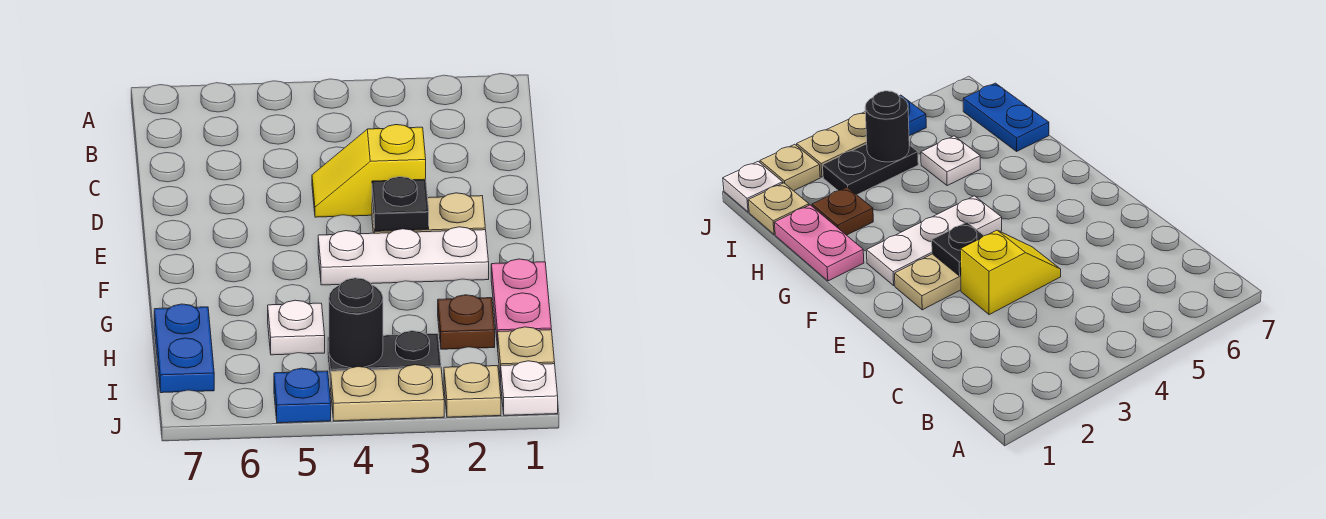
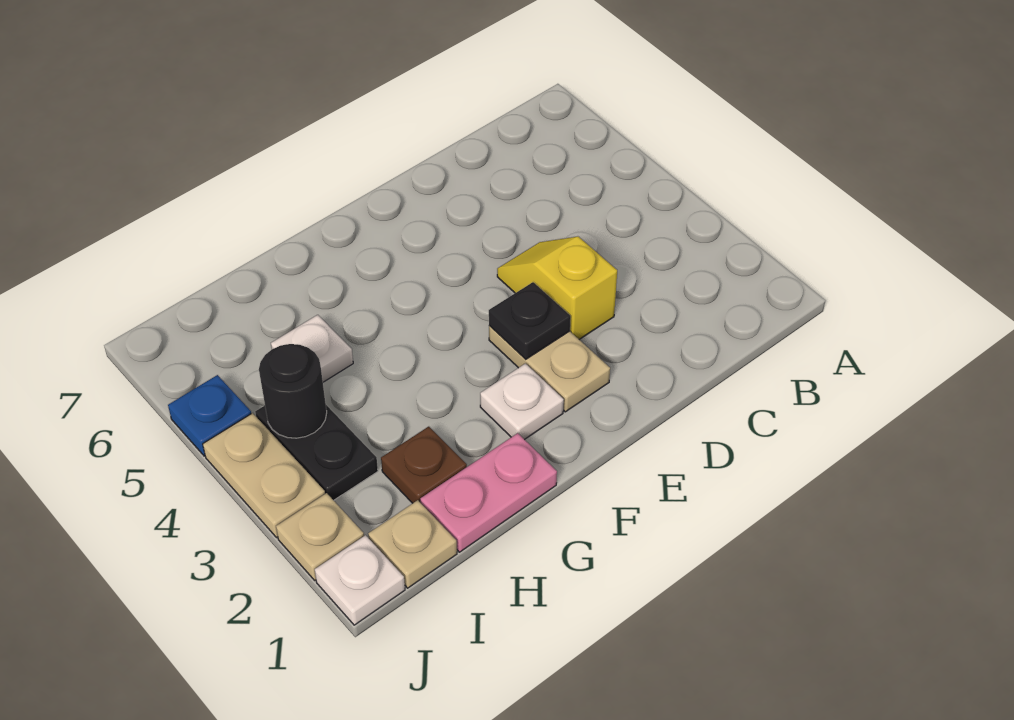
white plate F2:F4 level 1 -> white plate F2 level 1
blue plate H7:I7 level 1 -> none

